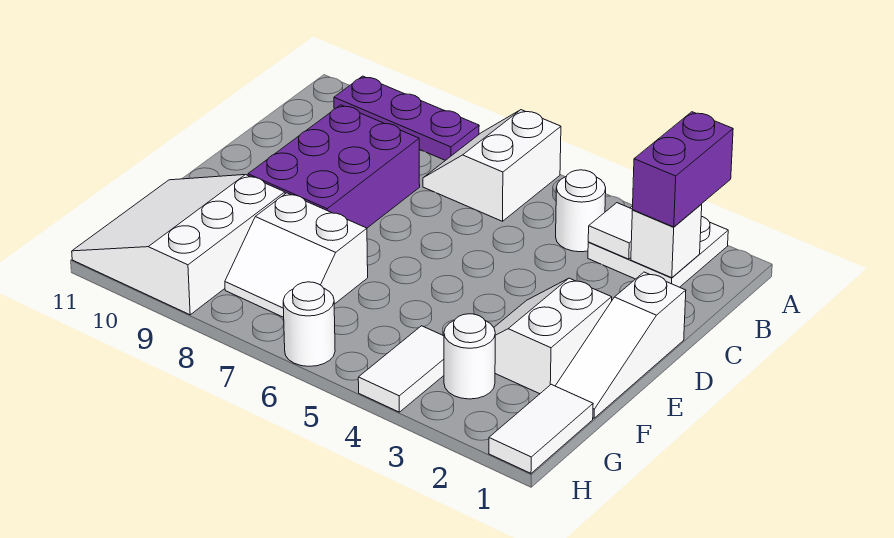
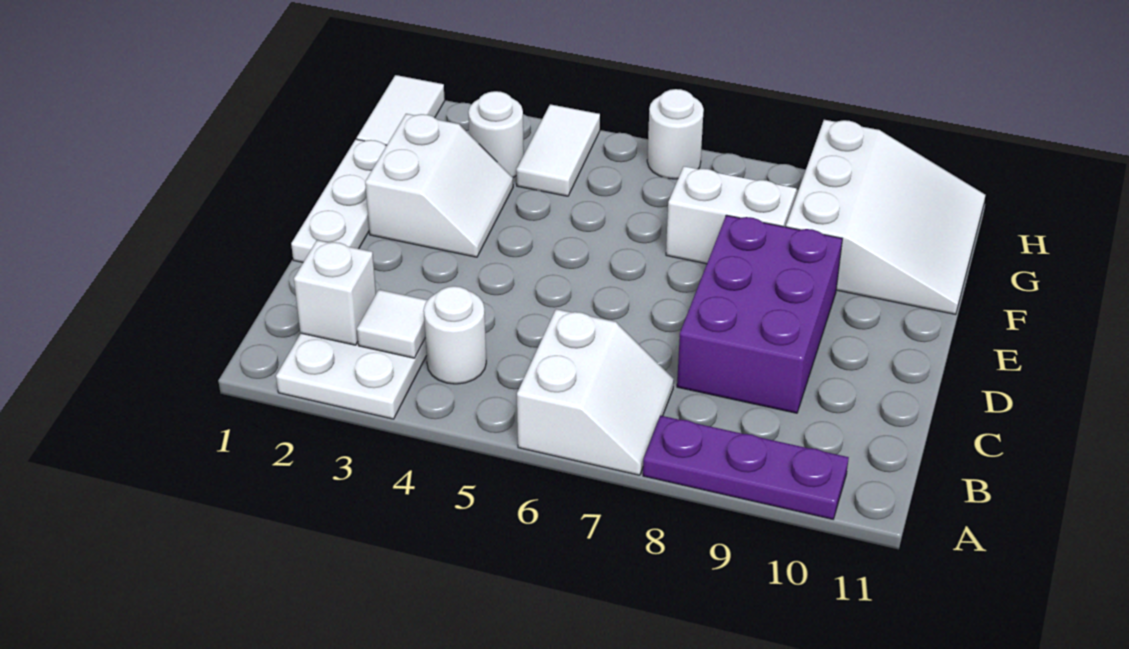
purple brick A2:B2 level 3 -> none
white slope D1:F1 level 1 top D -> white plate D1:F1 level 1

